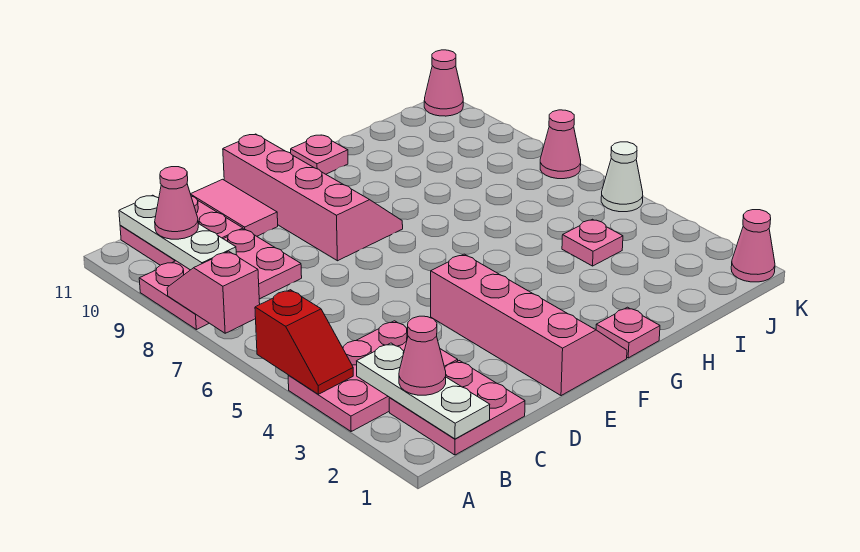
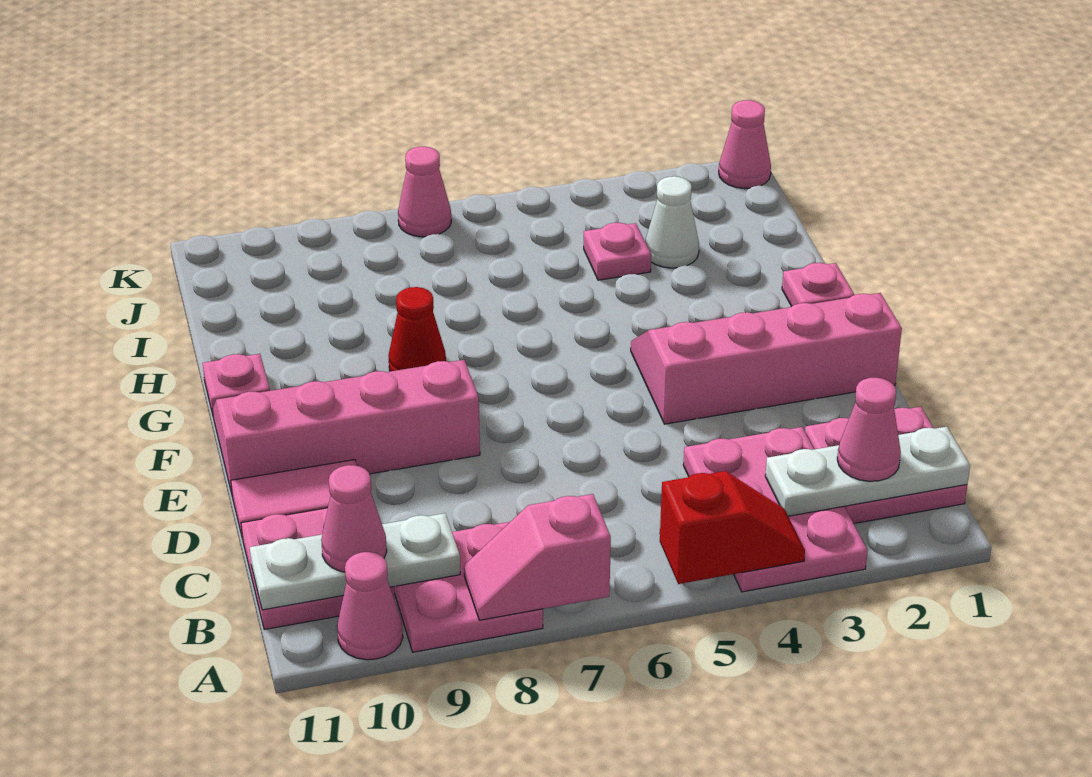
pink plate A8:C9 level 1 -> pink plate A8:B9 level 1
none -> red cone G8 level 1
white cone K5 level 1 -> white cone I3 level 1
pink cone K11 level 1 -> pink cone A10 level 1

